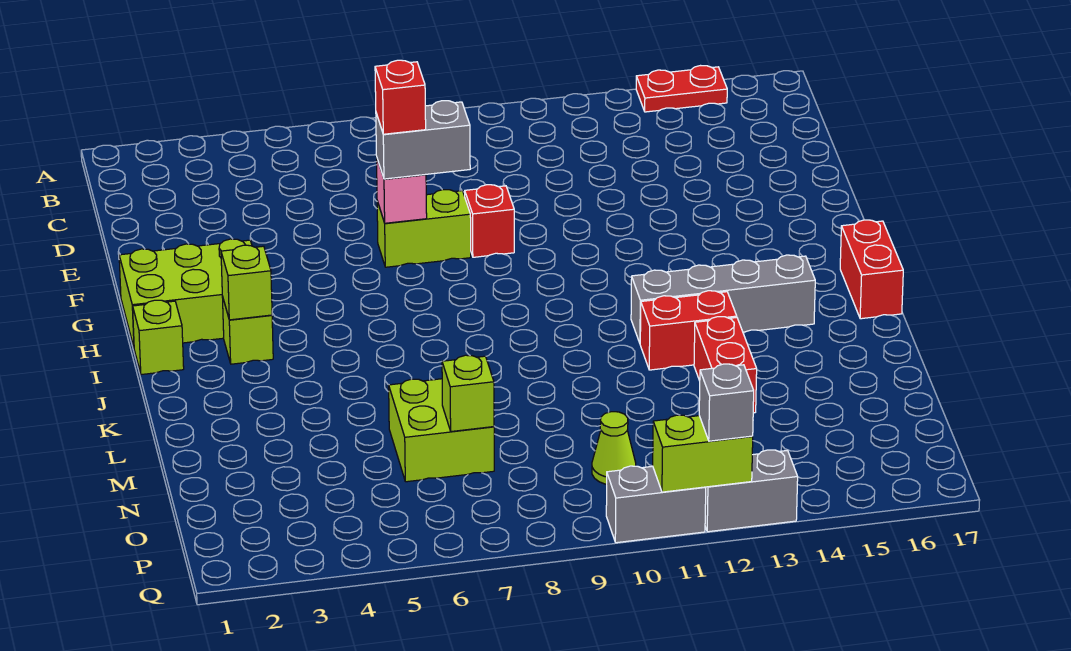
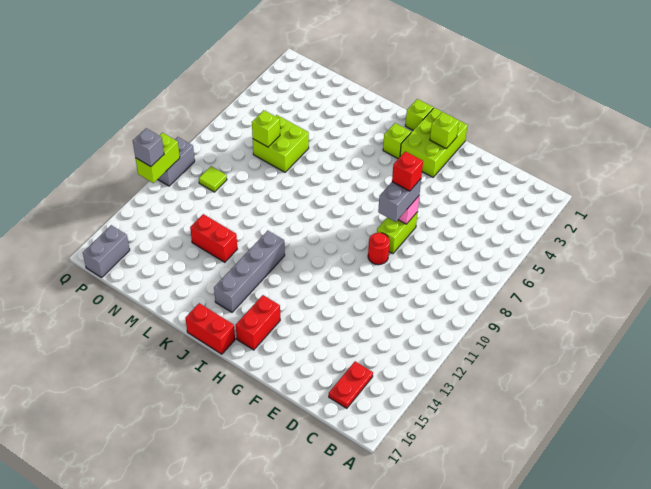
red plate A14:A15 level 1 -> red plate C15:C16 level 1
red brick F9 level 1 -> red round brick F9 level 1
lime brick I3 level 2 -> lime brick G2 level 2
red brick K12:K13 level 1 -> red brick H15:H16 level 1
lime cone O10 level 1 -> lime tile O10 level 1
grey brick Q12:Q13 level 1 -> grey brick P16:P17 level 1

